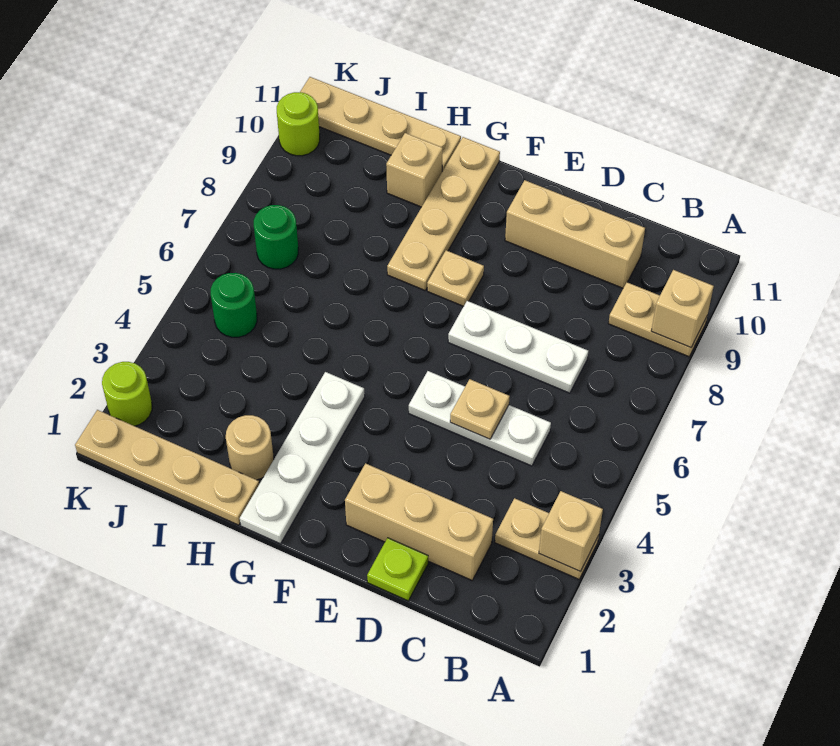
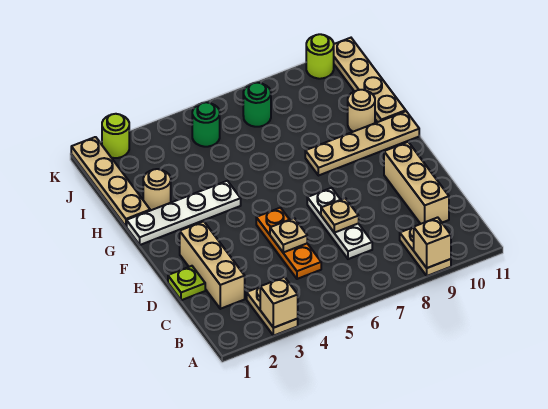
white plate C5:E5 level 1 -> orange plate C5:E5 level 1
tan plate F8 level 1 -> tan plate D7 level 2
tan brick H10 level 1 -> tan round brick H10 level 1

